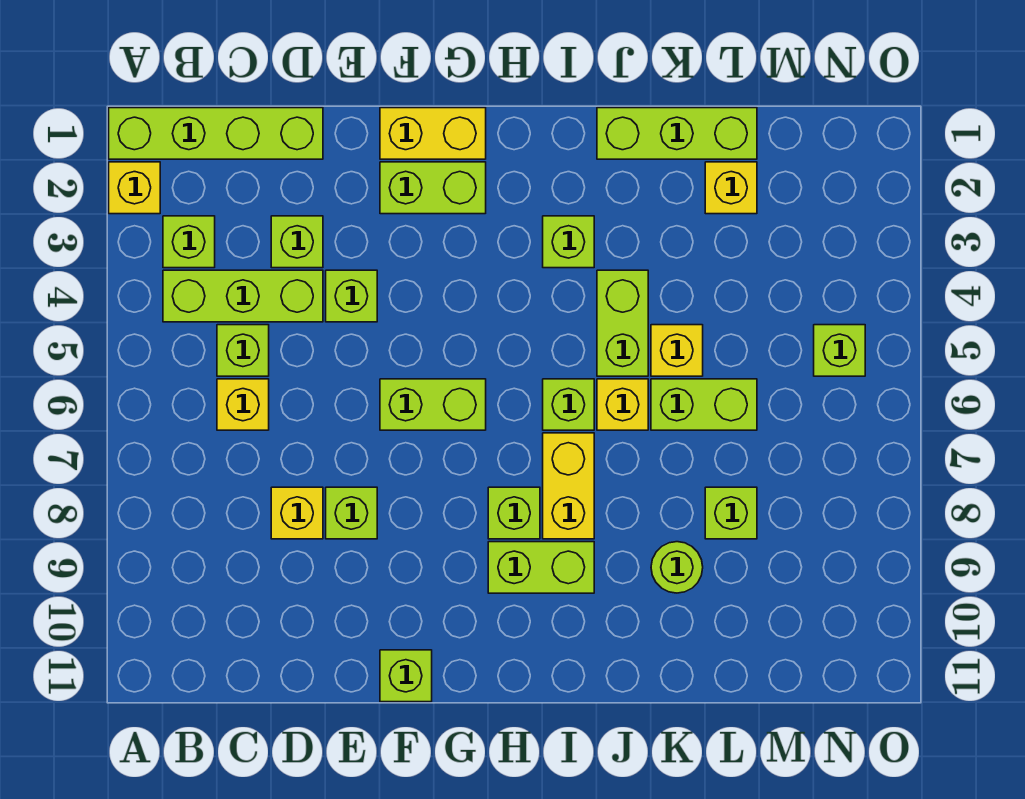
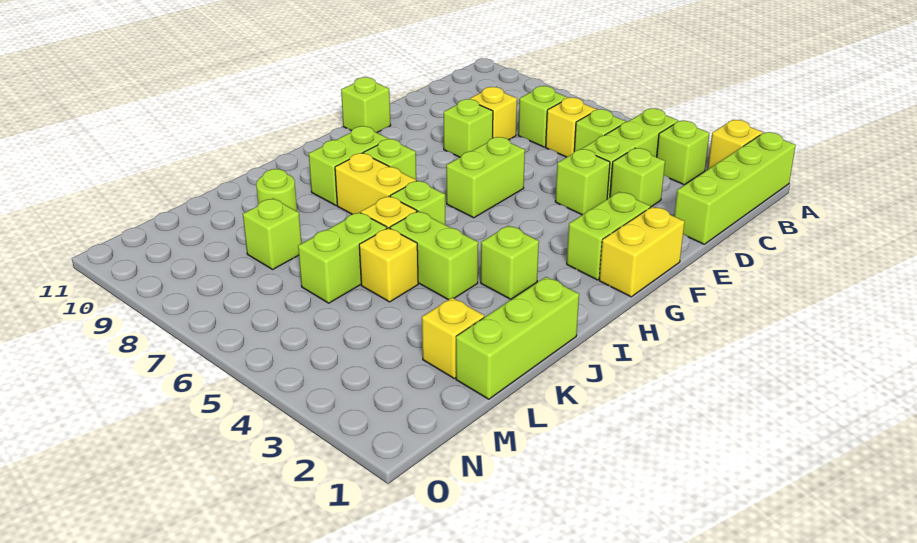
lime brick N5 level 1 -> lime brick C7 level 1

